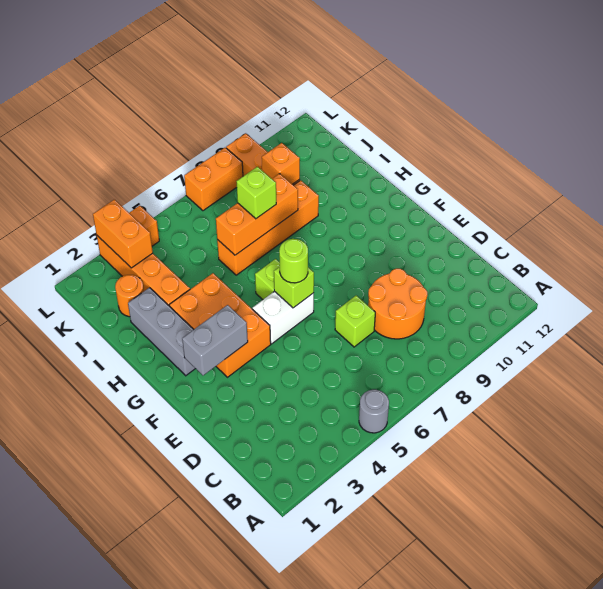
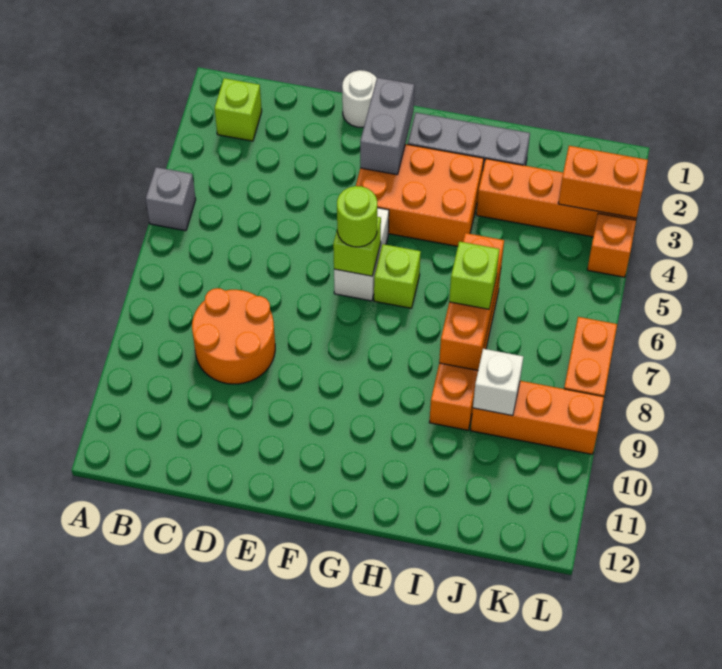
grey round brick A5 level 1 -> grey brick A5 level 1
lime brick D7 level 1 -> lime brick B2 level 1
none -> white round brick E1 level 1
orange round brick J2 level 1 -> none
orange brick J9 level 2 -> white brick J9 level 2

